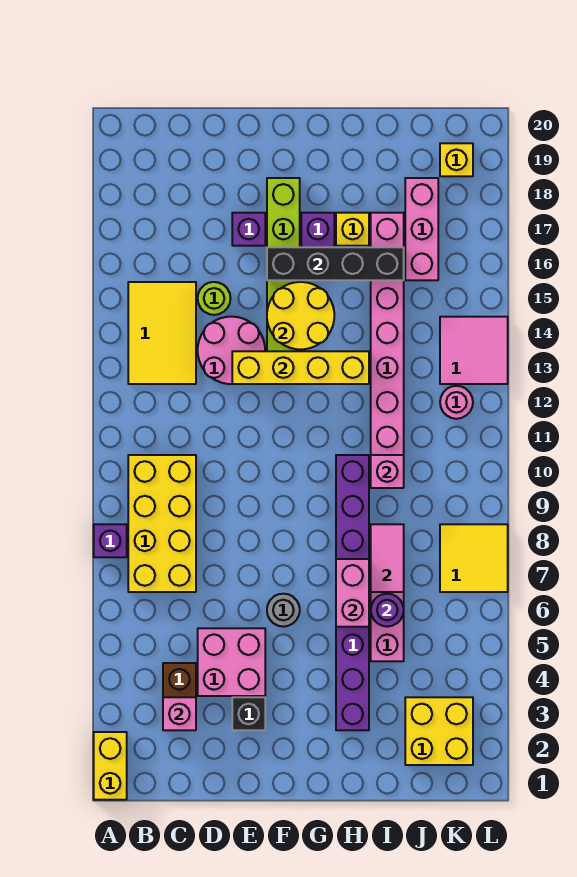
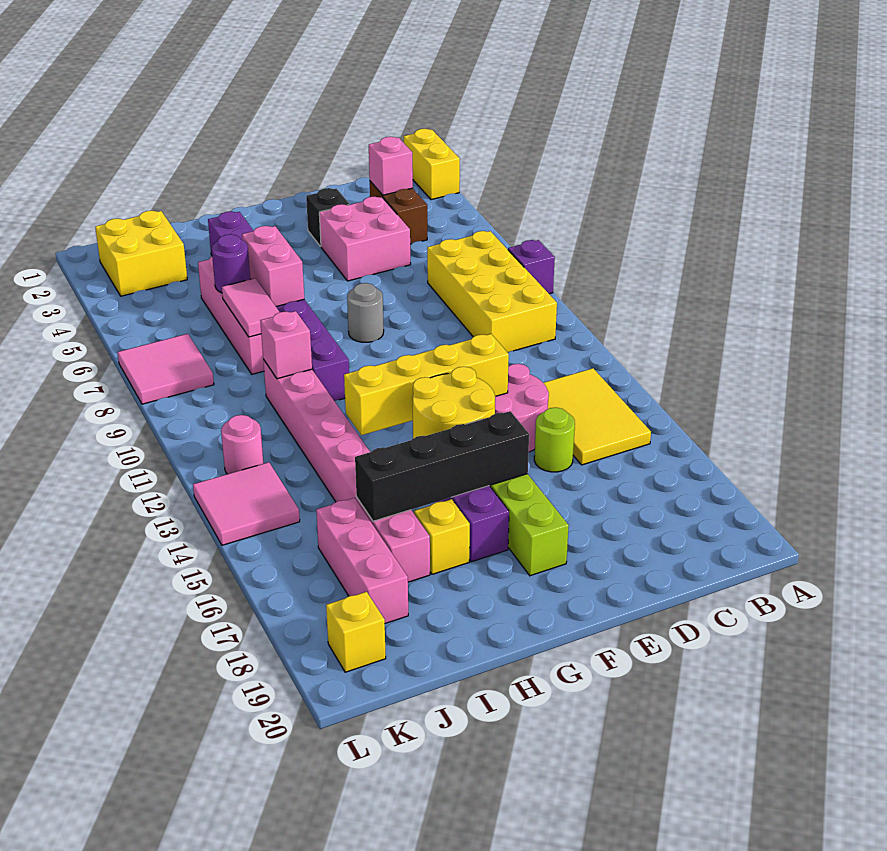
purple brick E17 level 1 -> none
grey round brick F6 level 1 -> grey round brick F8 level 1
yellow tile K7:L8 level 1 -> pink tile K7:L8 level 1

